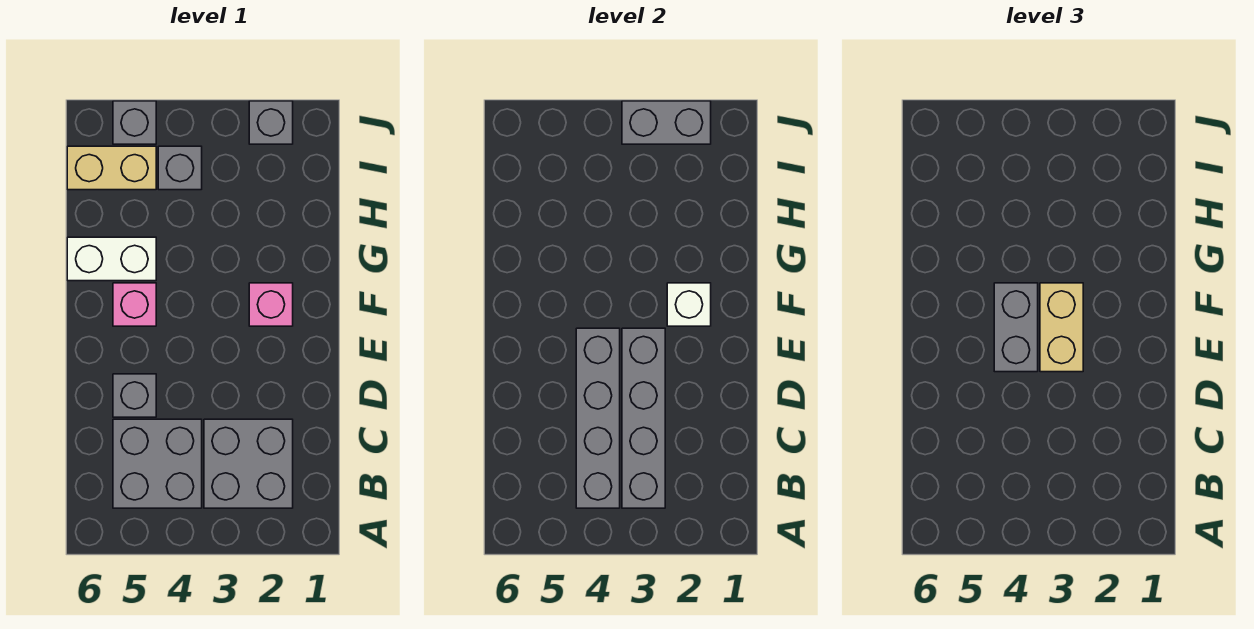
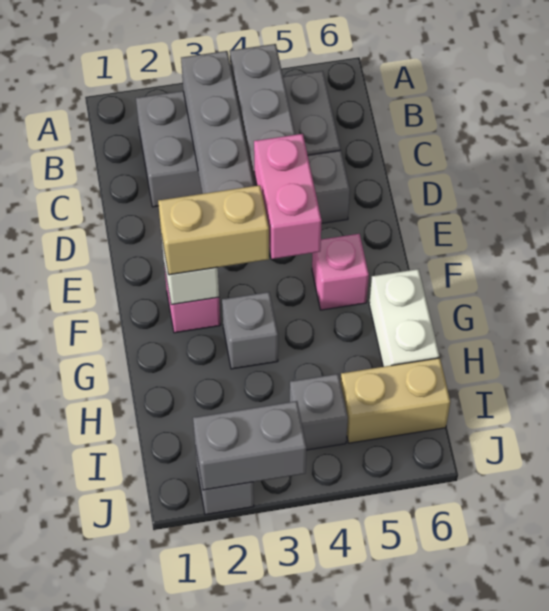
tan brick E3:F3 level 3 -> tan brick F2:F3 level 3
grey brick E4:F4 level 3 -> pink brick E4:F4 level 3
white brick G5:G6 level 1 -> white brick G6:H6 level 1
grey brick J5 level 1 -> grey brick G3 level 1

